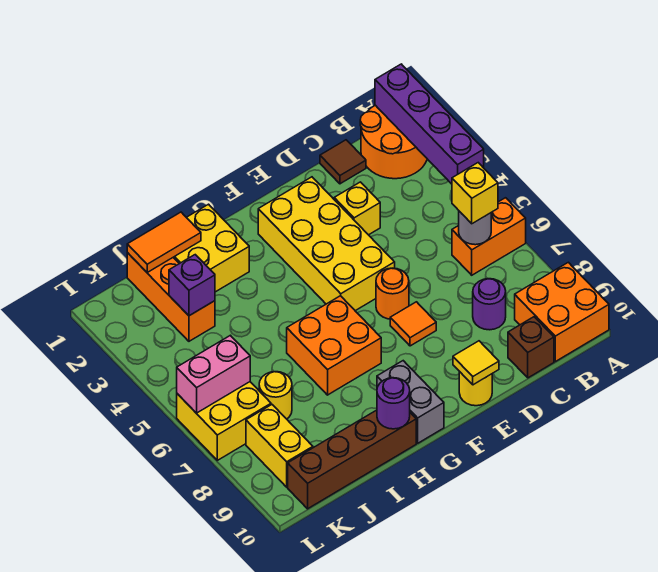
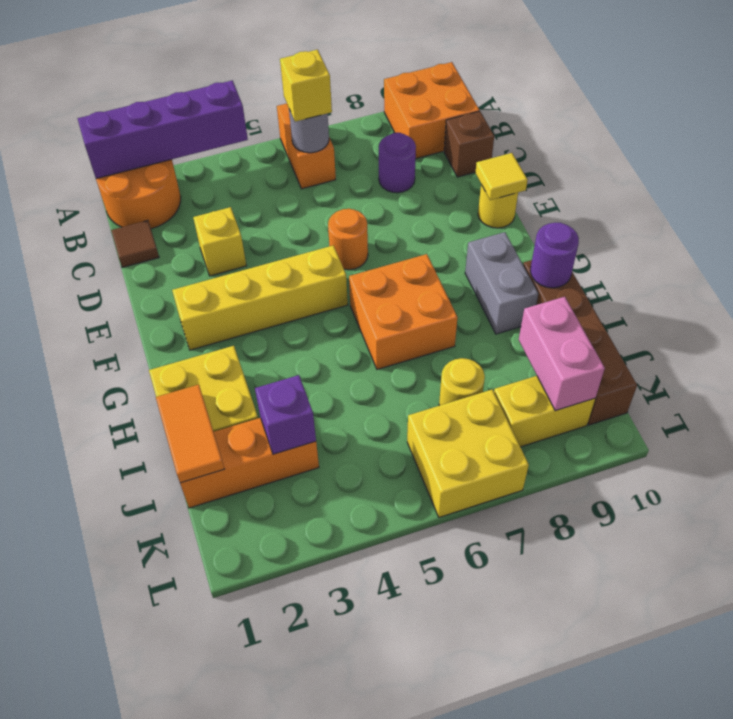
yellow brick E2:F5 level 1 -> yellow brick F2:F5 level 1
orange tile E7 level 1 -> none
grey brick G9:G10 level 1 -> grey brick G9:H9 level 1
pink brick K6:L6 level 2 -> pink brick J9:K9 level 2

